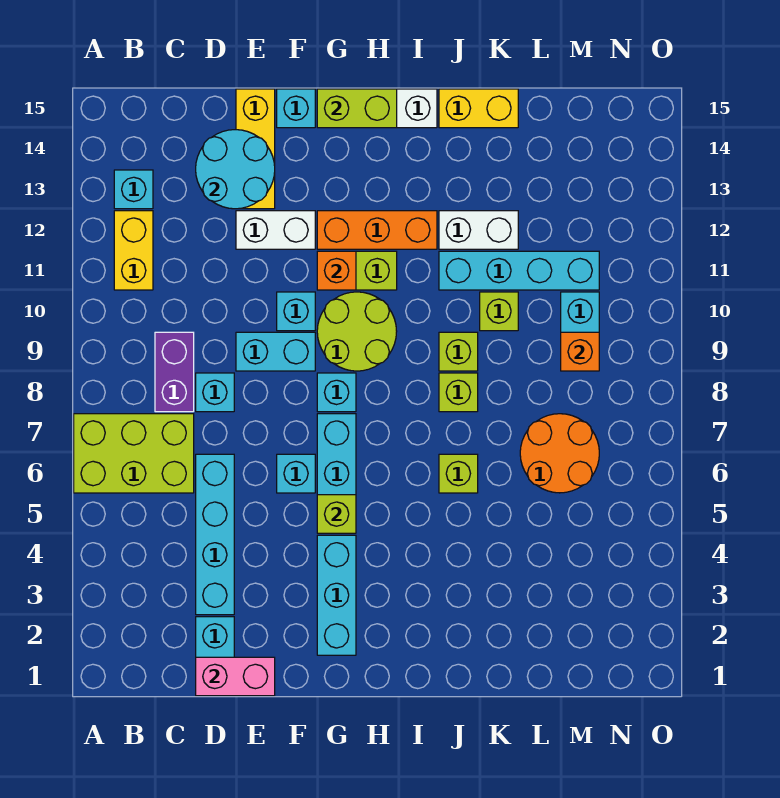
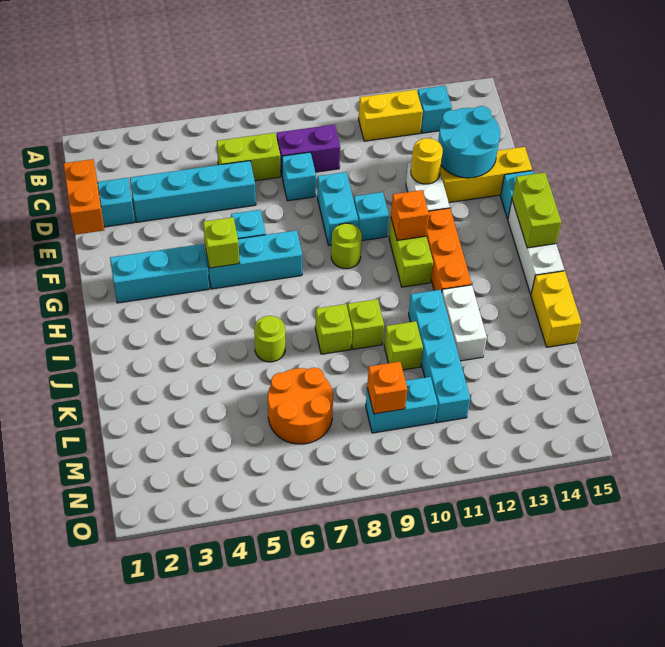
lime brick A6:C7 level 1 -> lime brick C6:C7 level 1
pink brick D1:E1 level 2 -> orange brick D1:E1 level 2
none -> yellow round brick E12 level 2
cyan brick G8 level 1 -> none
lime round brick G9:H10 level 1 -> lime round brick G9 level 1
lime brick J6 level 1 -> lime round brick J6 level 1

